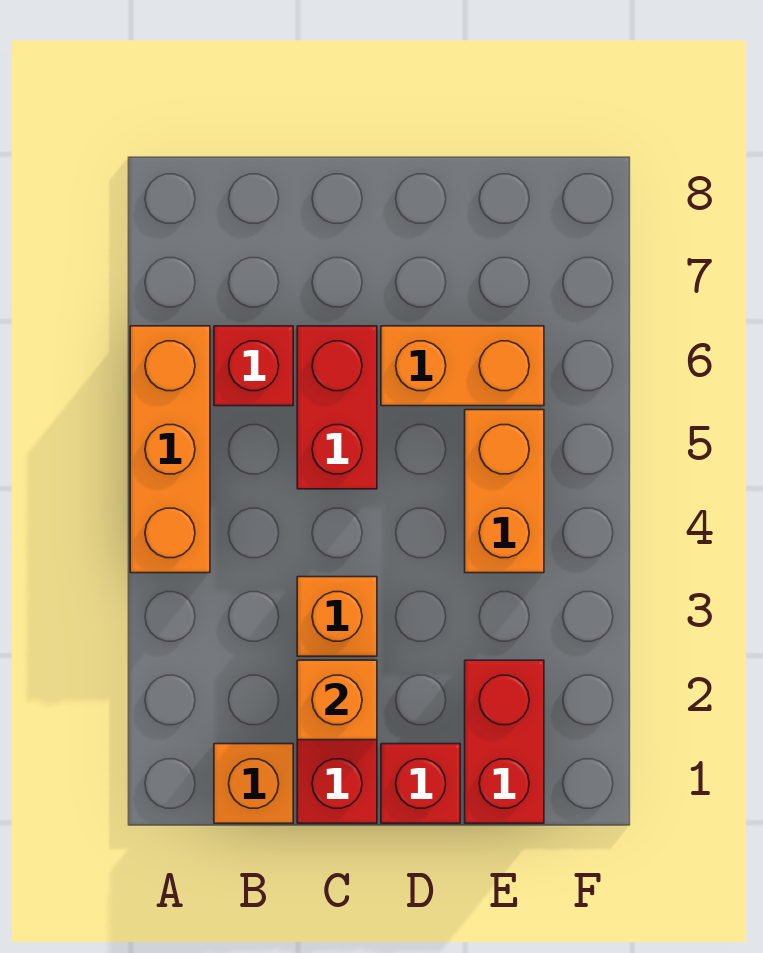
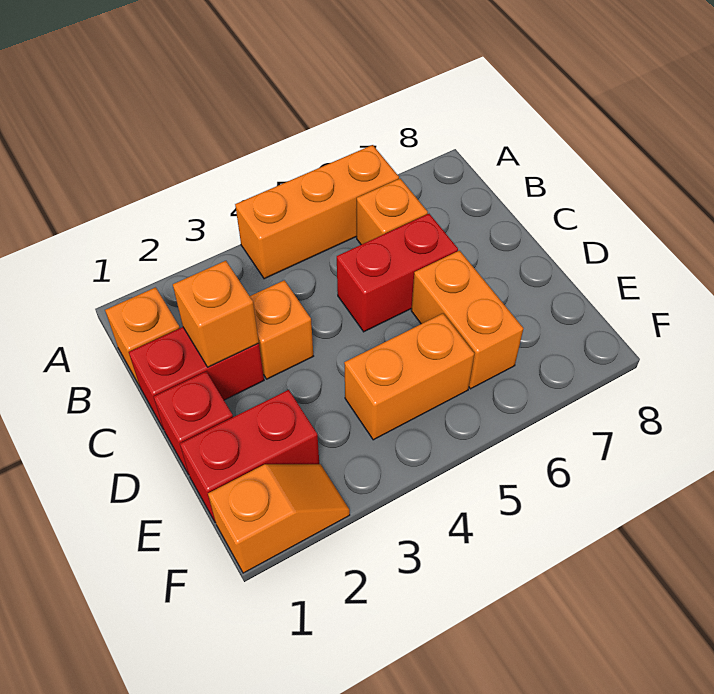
red brick B6 level 1 -> orange brick B6 level 1
none -> orange slope F1:F2 level 1 top 1

